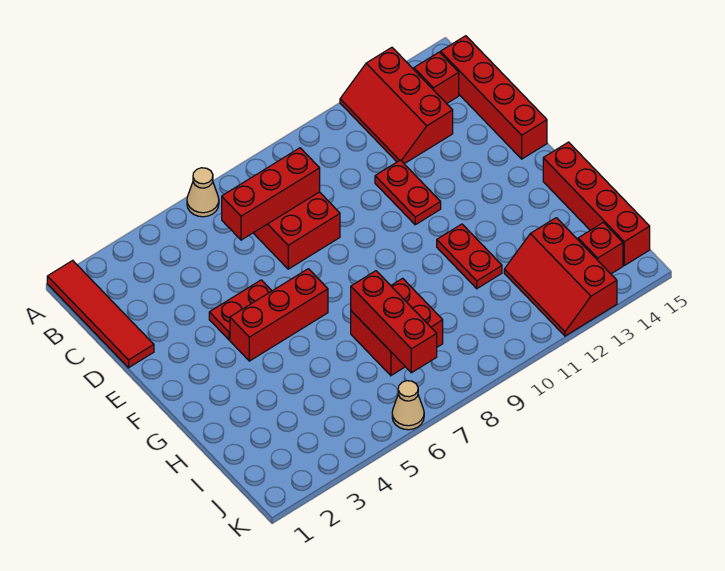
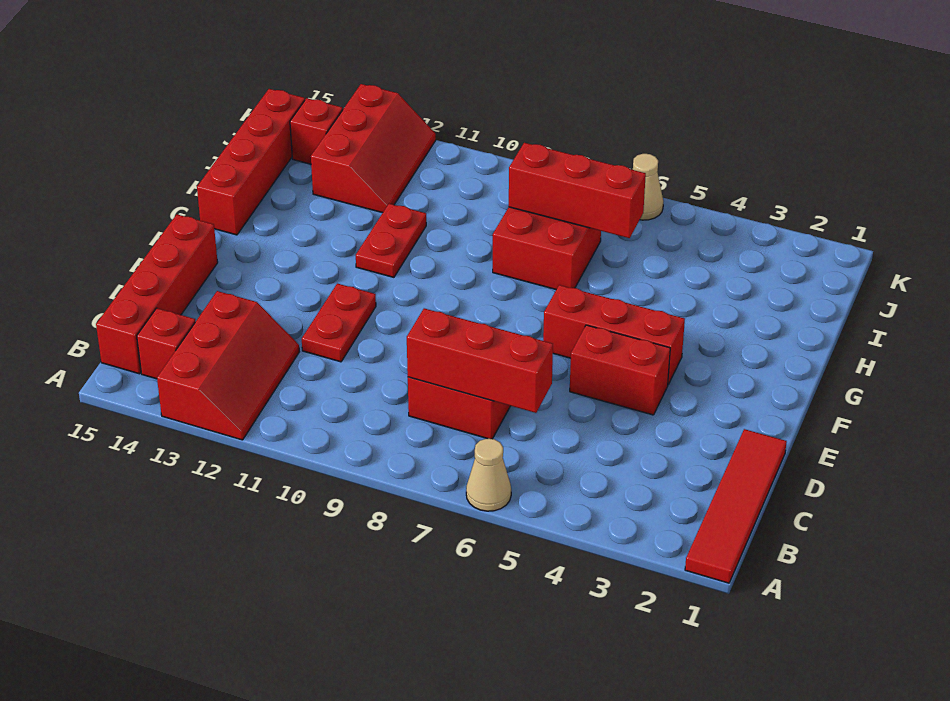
red plate E4:E5 level 1 -> red brick E4:E5 level 1
red brick H7:J7 level 2 -> red brick I6:I8 level 2

